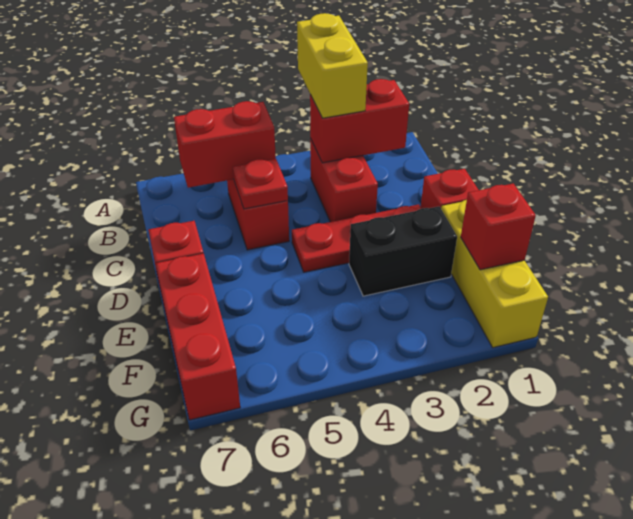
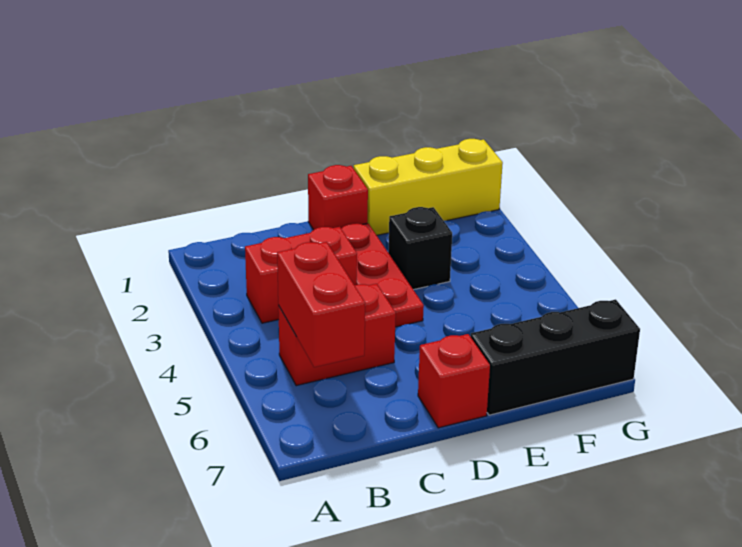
yellow brick A3:B3 level 3 -> none
red brick B2:B3 level 2 -> none
red plate C5 level 2 -> none
black brick E2:E3 level 1 -> black brick E3 level 1
red brick E7:G7 level 1 -> black brick E7:G7 level 1
red brick F1 level 2 -> none

